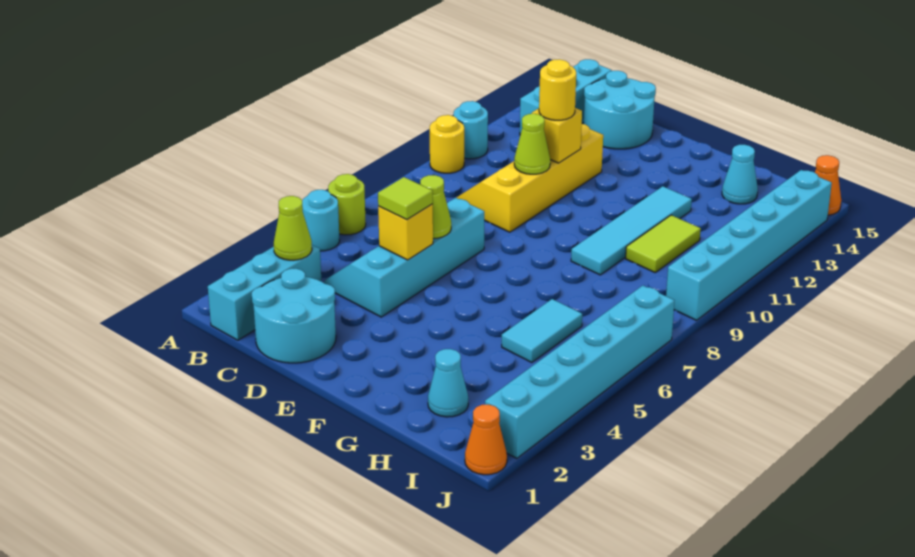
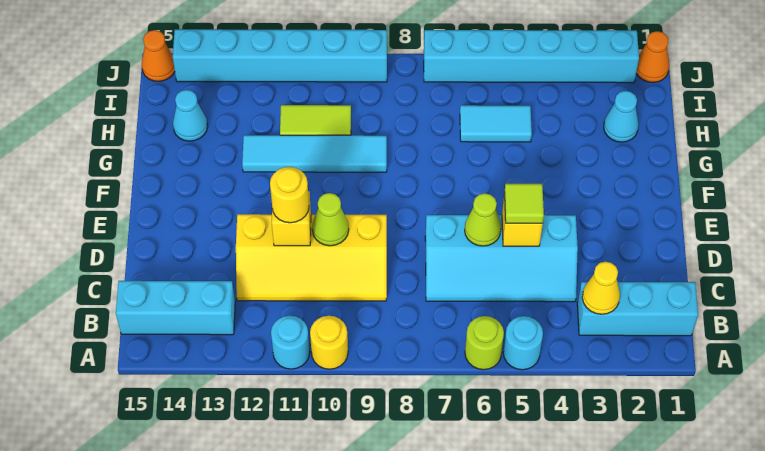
lime cone B3 level 2 -> yellow cone B3 level 2
cyan round brick C1:D2 level 1 -> none
cyan round brick C14:D15 level 1 -> none

